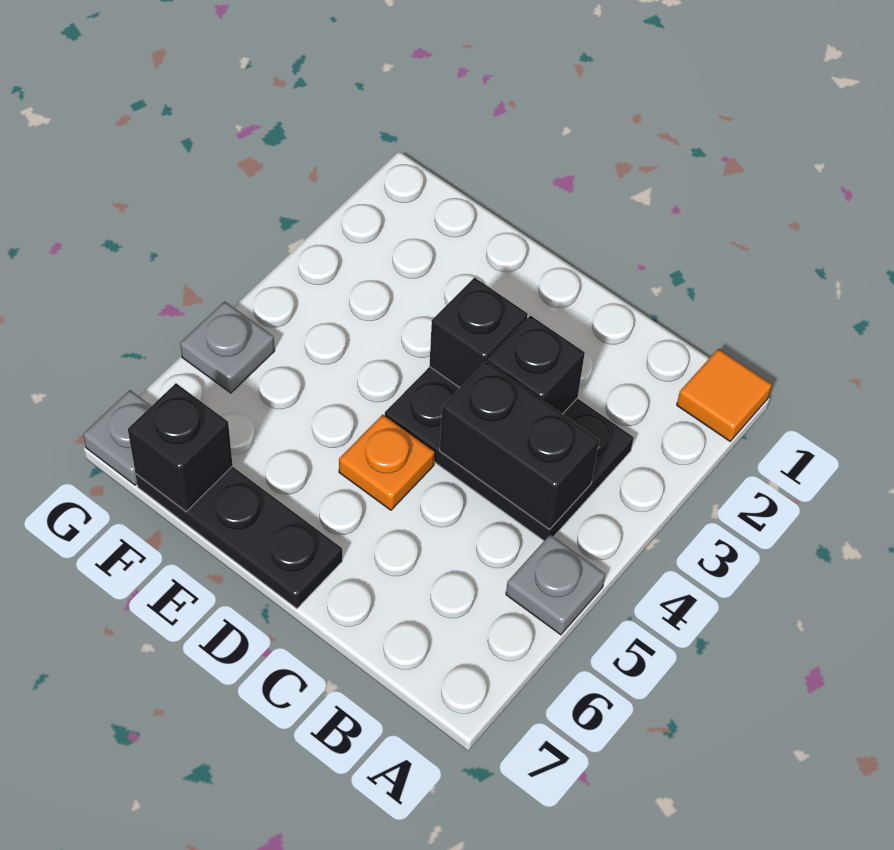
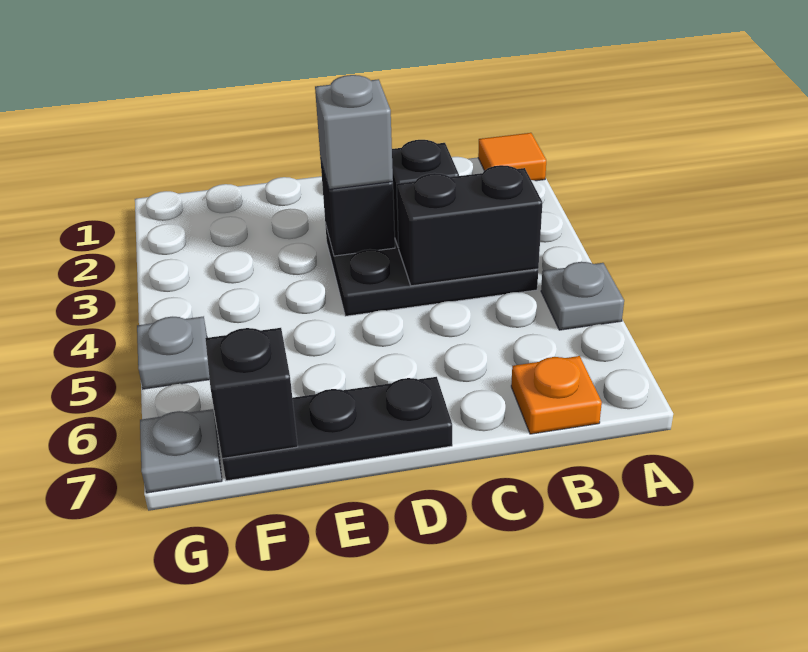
none -> grey brick D3 level 3
orange plate D5 level 1 -> orange plate B7 level 1

